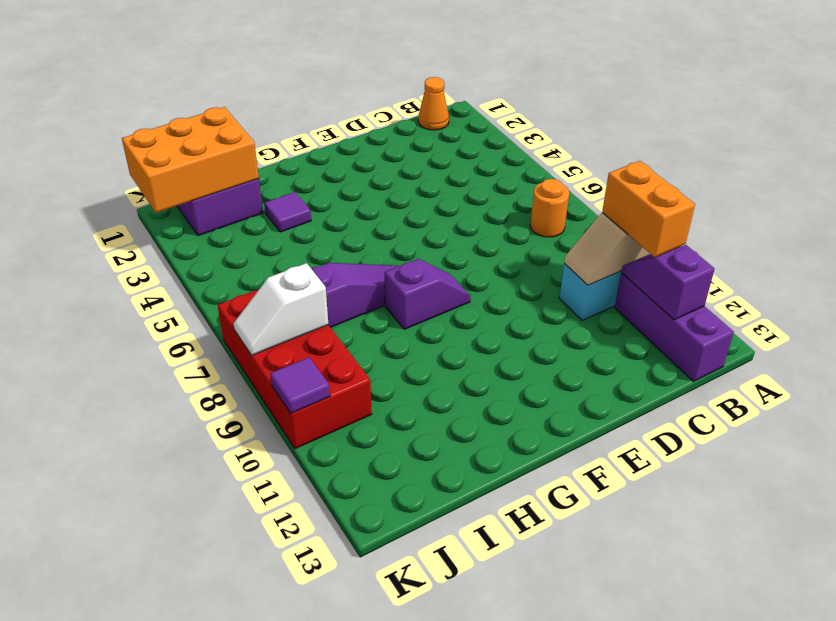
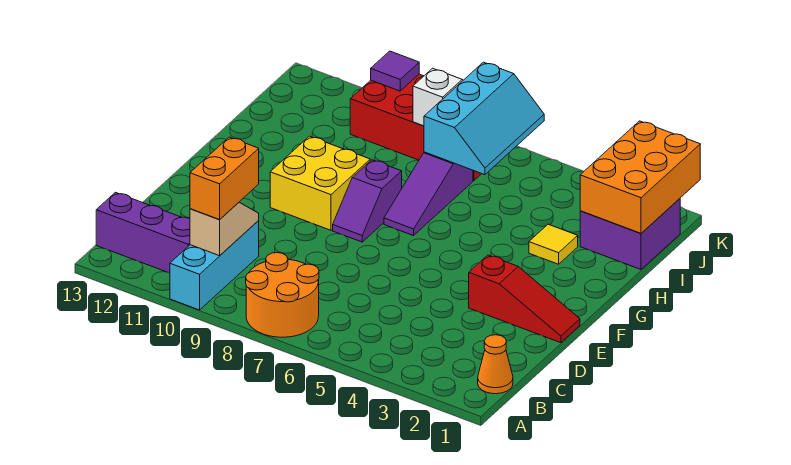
orange round brick B7 level 1 -> orange round brick A7:B8 level 1
orange brick B10:B11 level 3 -> orange brick B10:C10 level 3
purple slope B11:B12 level 2 top 12 -> none
none -> red slope E1:E3 level 1 top 3
none -> yellow brick F9:G10 level 1
purple tile H3 level 1 -> yellow tile H3 level 1
none -> cyan slope I6:K7 level 2 top 7

